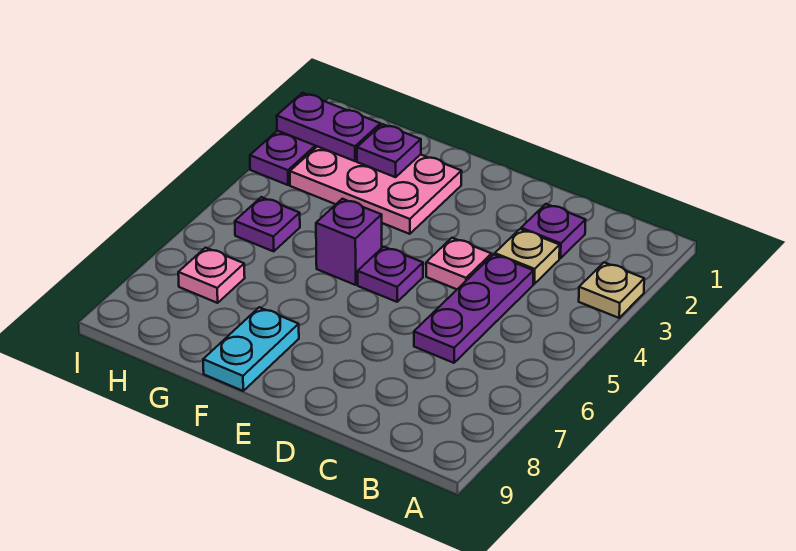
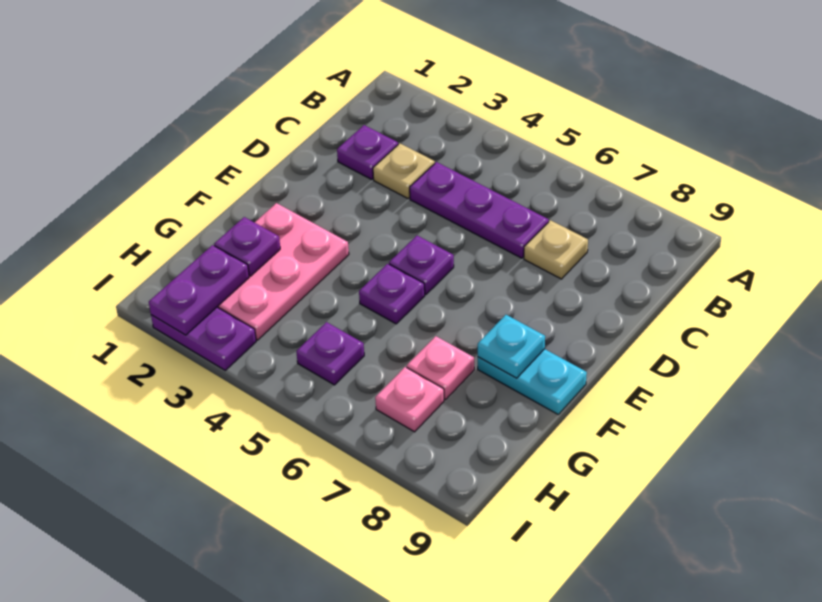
tan plate A3 level 1 -> tan plate C7 level 1
pink plate D4 level 1 -> pink plate G7 level 1
purple brick F5 level 1 -> purple plate F5 level 1
none -> cyan plate F8 level 2

